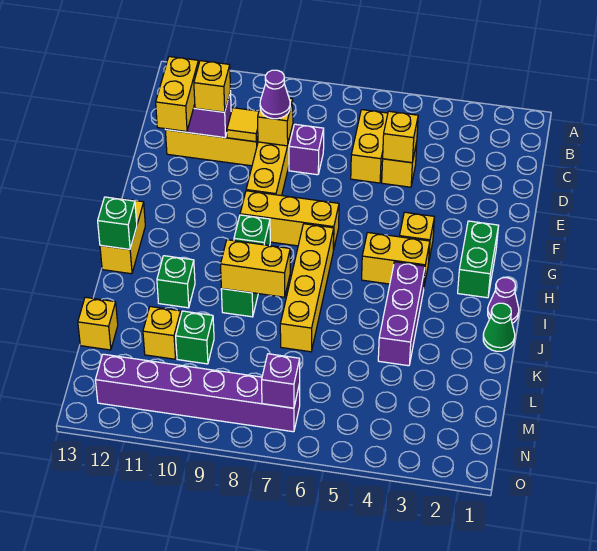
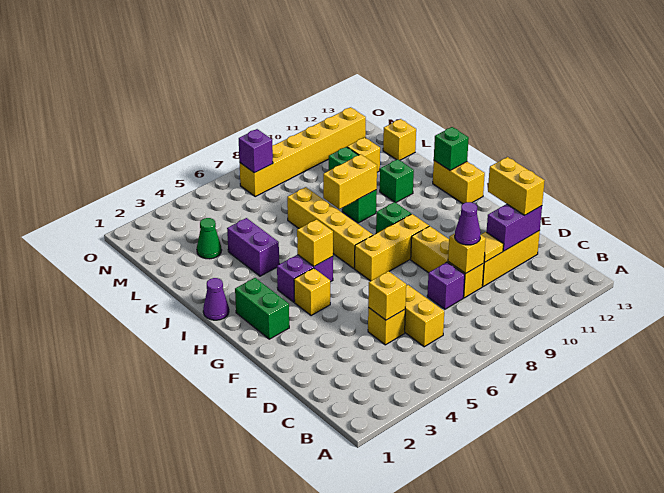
yellow brick D11 level 3 -> yellow brick H5 level 2
yellow brick H4:H5 level 1 -> purple brick H4:H5 level 1
purple brick I4:K4 level 1 -> purple brick J4:K4 level 1
green cone J1 level 1 -> green cone L3 level 1
purple brick N7:N12 level 1 -> yellow brick N7:N12 level 1

